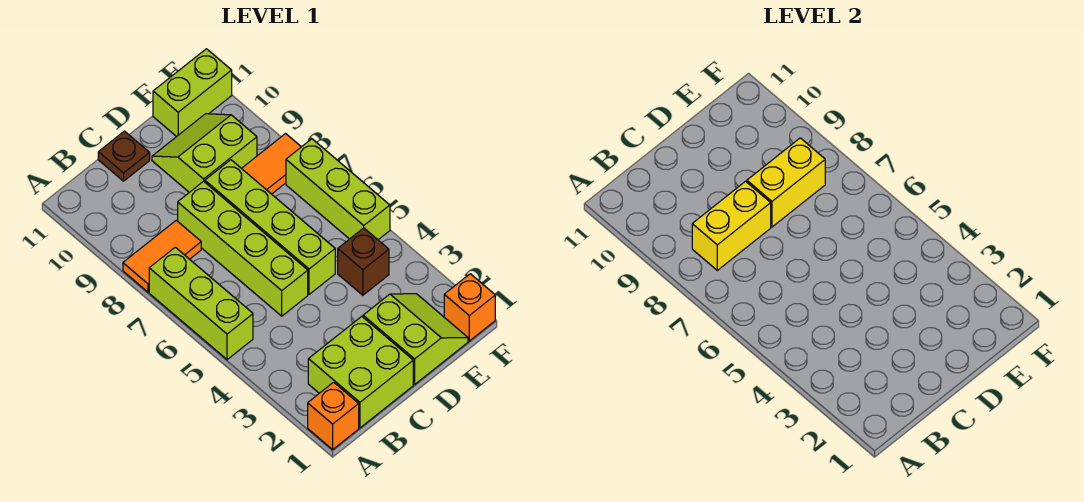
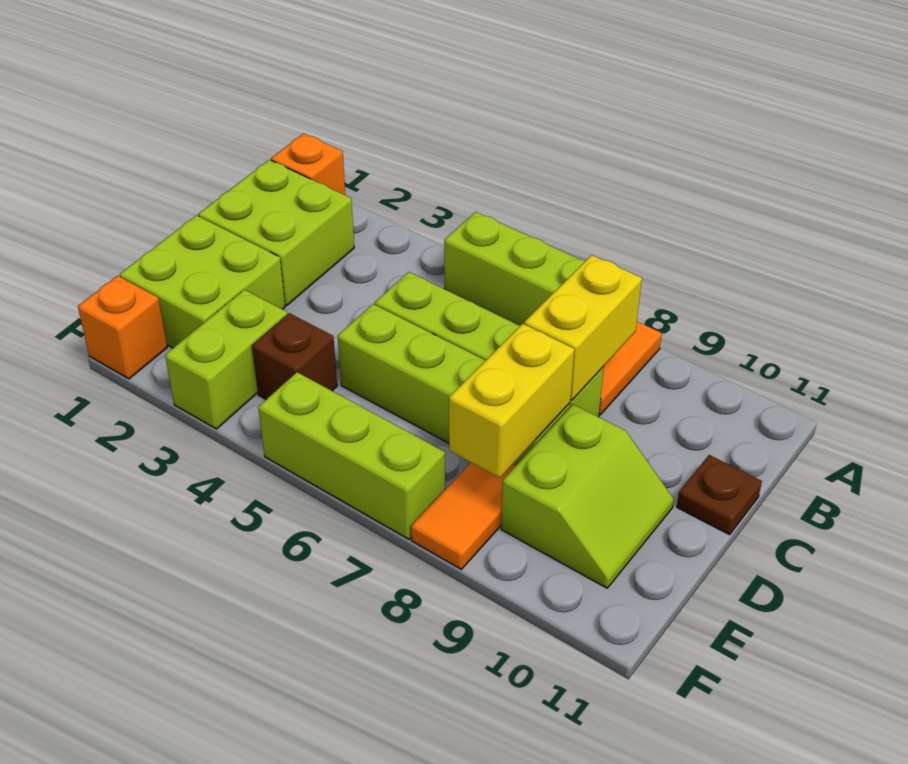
lime slope D1:E2 level 1 top D -> lime brick D1:E2 level 1
lime brick E11:F11 level 1 -> lime brick E3:F3 level 1

